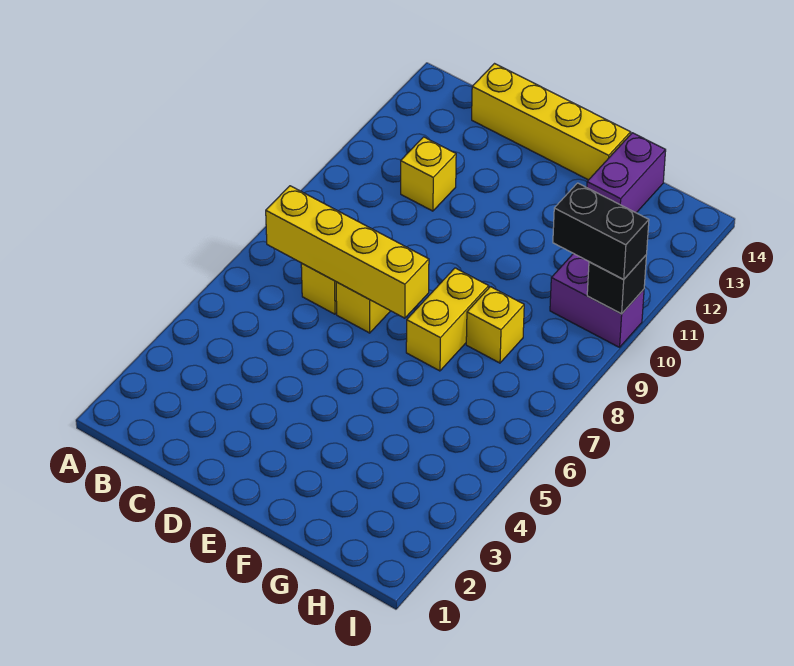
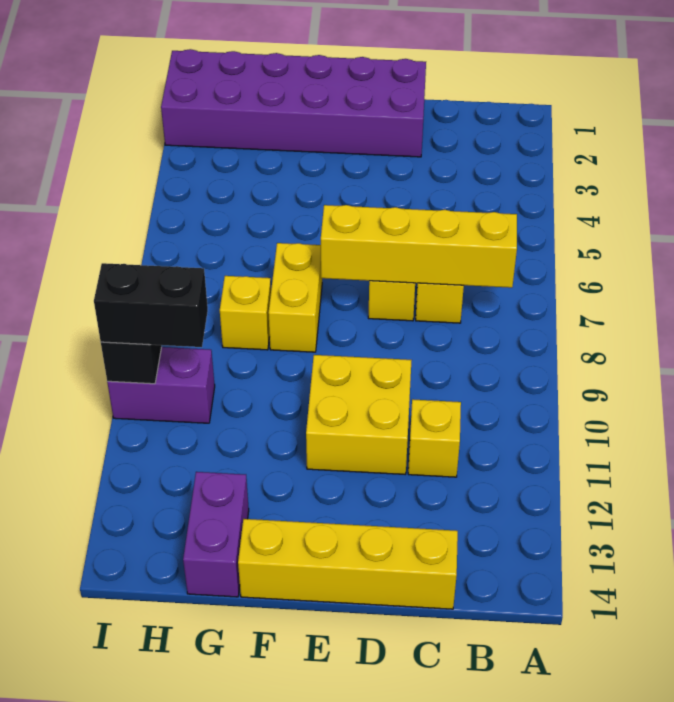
none -> purple brick D1:I2 level 1
none -> yellow brick D10:E11 level 1

